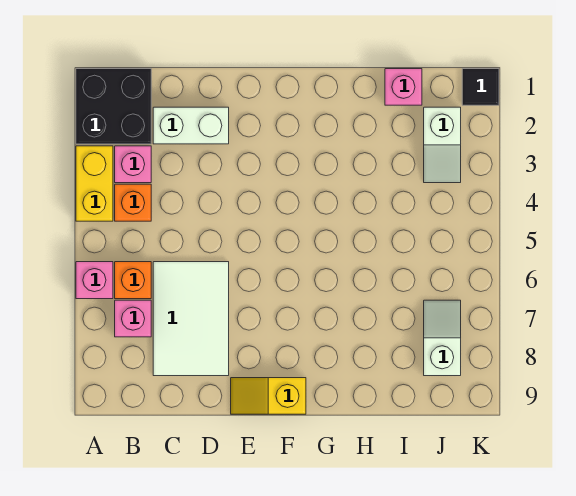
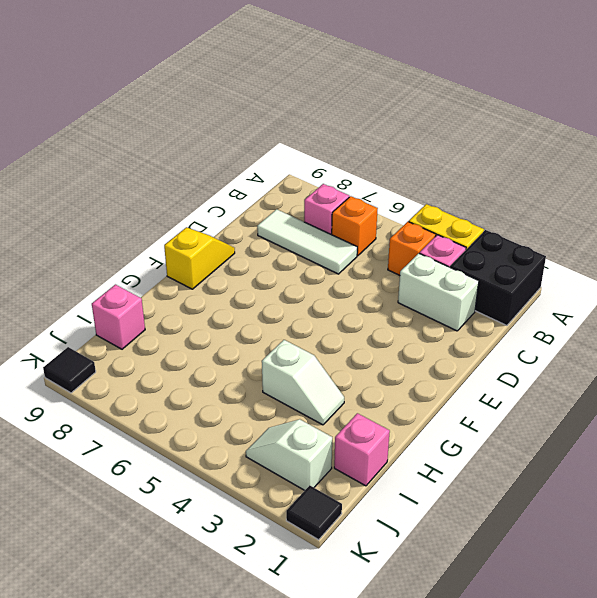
pink brick A6 level 1 -> pink brick I9 level 1
white brick C2:D2 level 1 -> white brick C2:C3 level 1
white tile C6:D8 level 1 -> white tile C6:C8 level 1
white slope J7:J8 level 1 top 8 -> white slope H3:H4 level 1 top 4
none -> black tile K9 level 1

